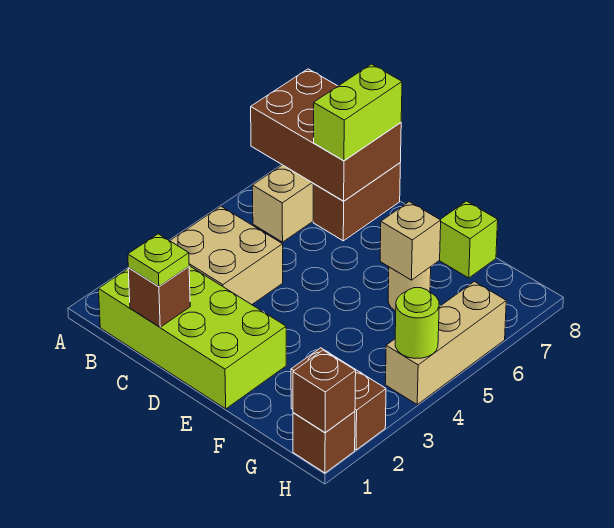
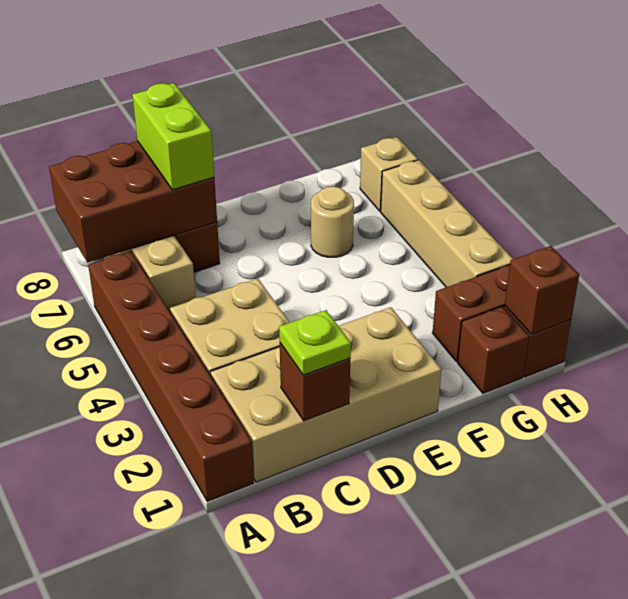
none -> brown brick A1:A6 level 1
lime brick B1:E2 level 1 -> tan brick B1:E2 level 1
tan brick F6 level 2 -> tan brick H7 level 1
lime brick F8 level 1 -> none
none -> brown brick G1 level 1
tan brick H4:H6 level 1 -> tan brick H3:H6 level 1
lime round brick H4 level 2 -> none

